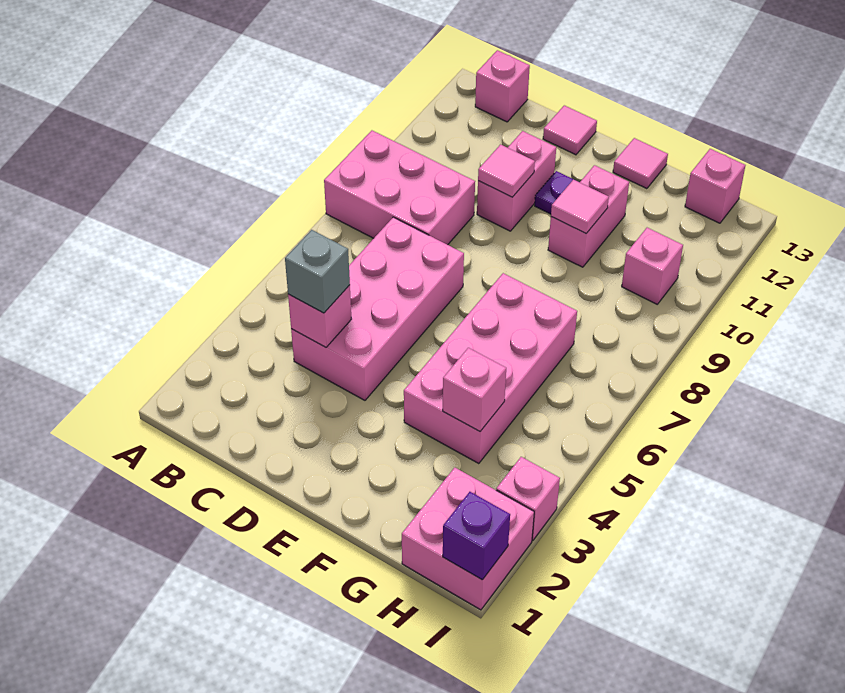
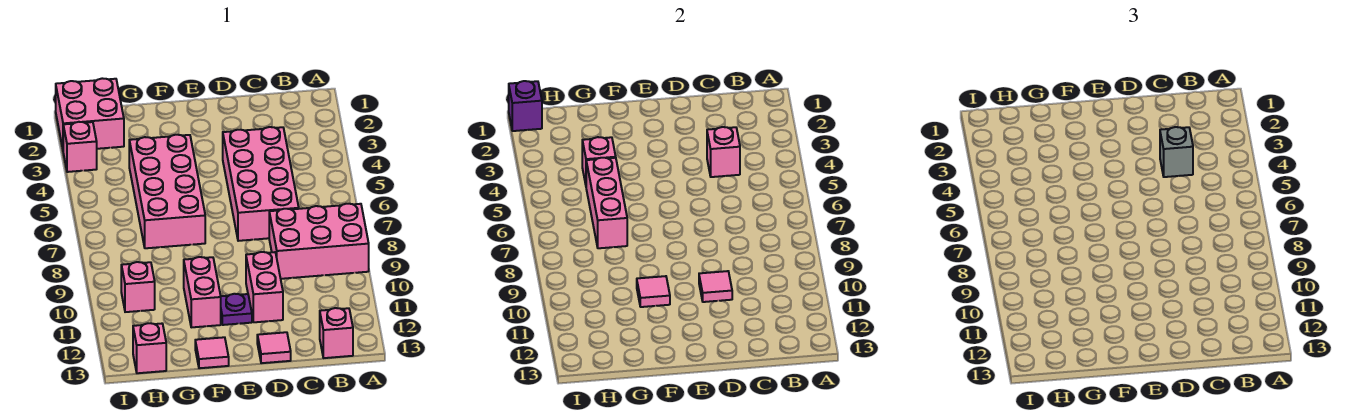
none -> pink brick G5:G7 level 2

